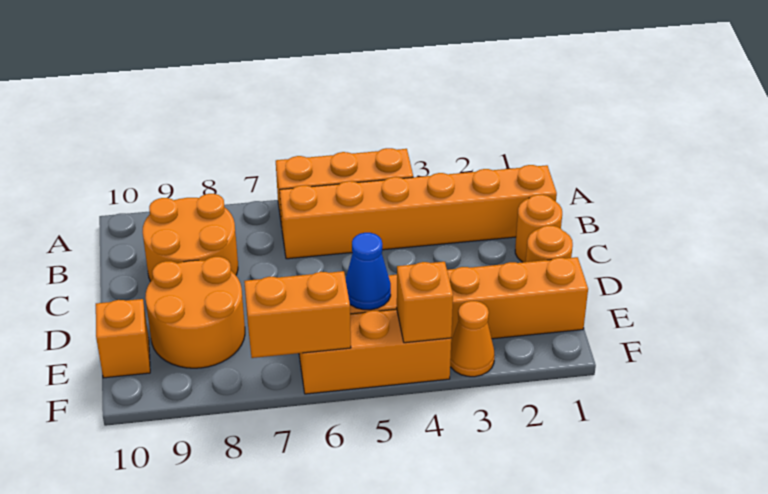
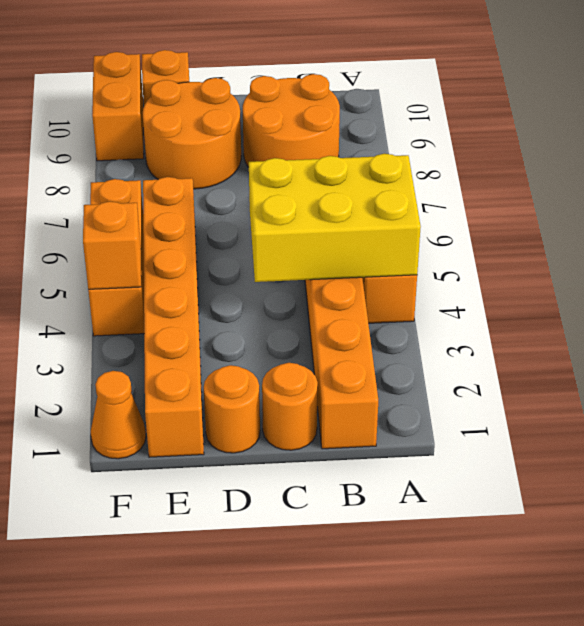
none -> yellow brick A4:C5 level 2
blue cone E5 level 2 -> none
orange cone F3 level 1 -> orange cone F1 level 1
orange brick F6:F7 level 2 -> orange brick F9:F10 level 1

